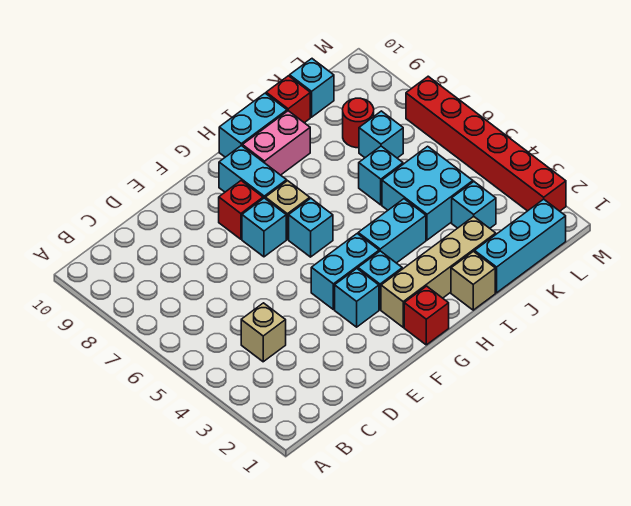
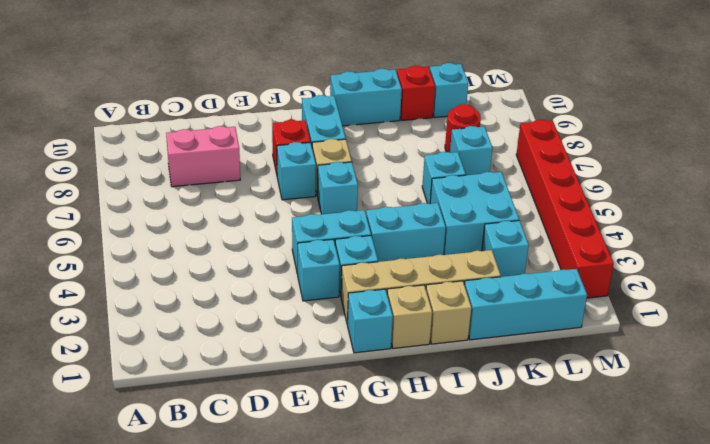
tan brick C4 level 1 -> tan brick H1 level 1
red brick G1 level 1 -> cyan brick G1 level 1
pink brick H9:I9 level 1 -> pink brick C8:D8 level 1

